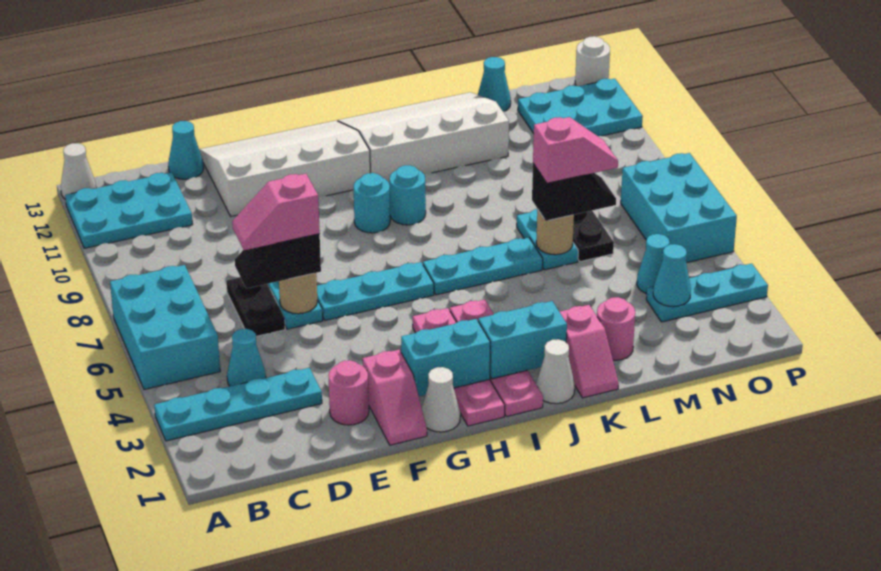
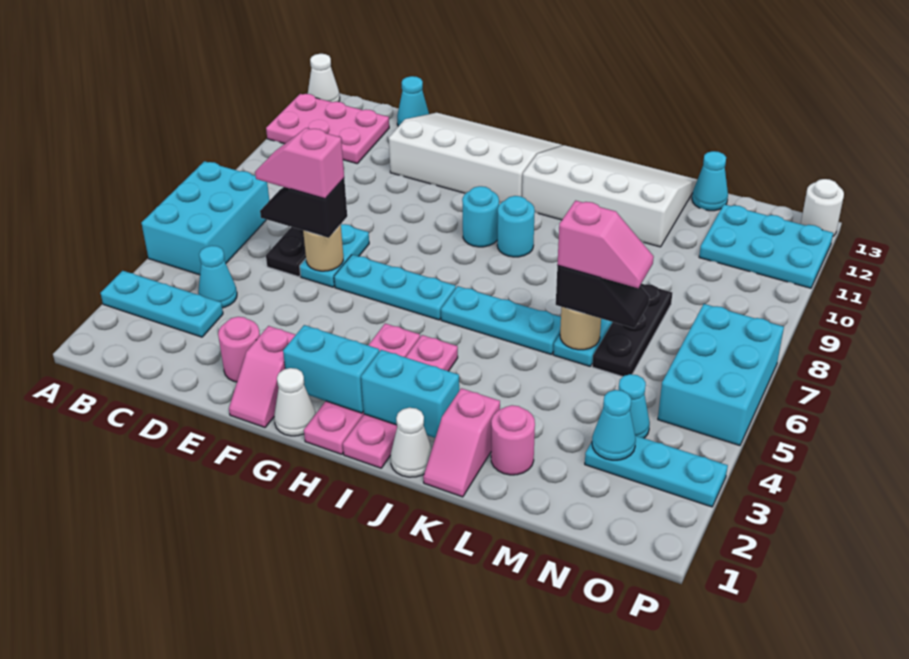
cyan plate A3:D3 level 1 -> cyan plate A3:C3 level 1
cyan plate A11:C12 level 1 -> pink plate A11:C12 level 1

